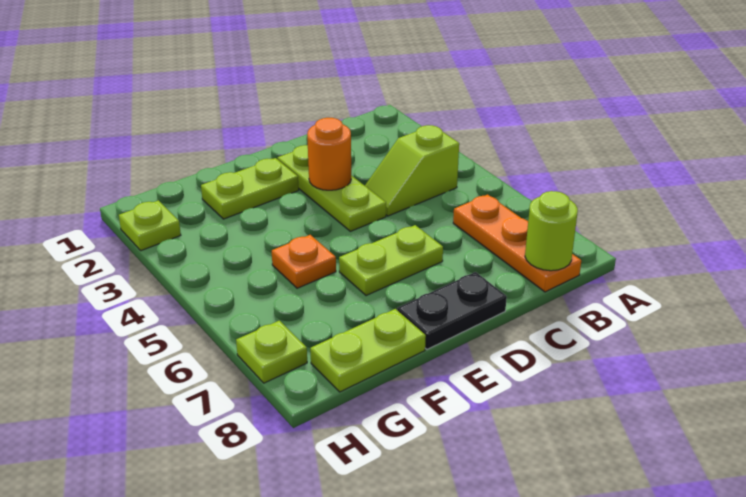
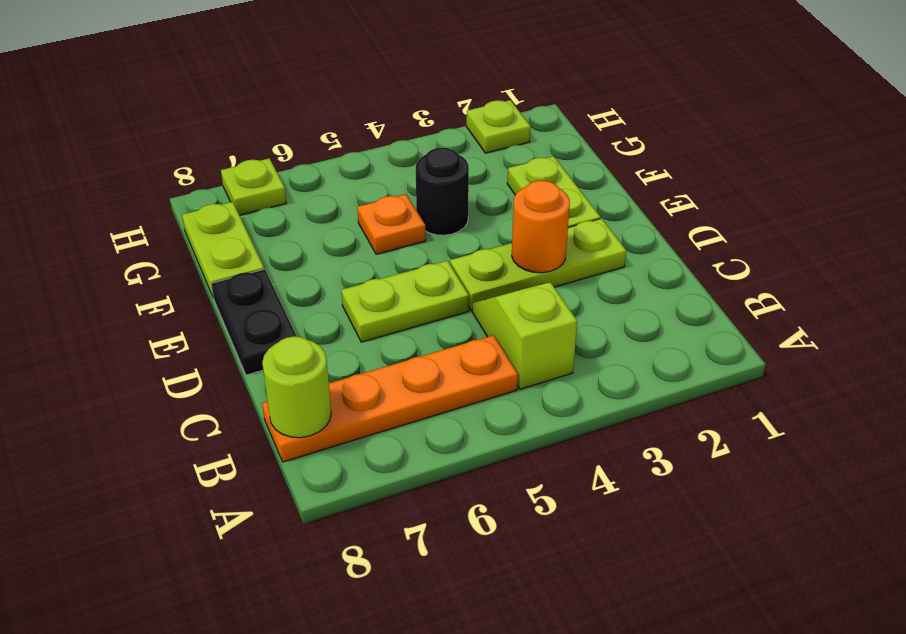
orange plate B6:B8 level 1 -> orange plate B5:B8 level 1
lime plate D6:E6 level 1 -> lime plate D5:D6 level 1
none -> black round brick F4 level 1

